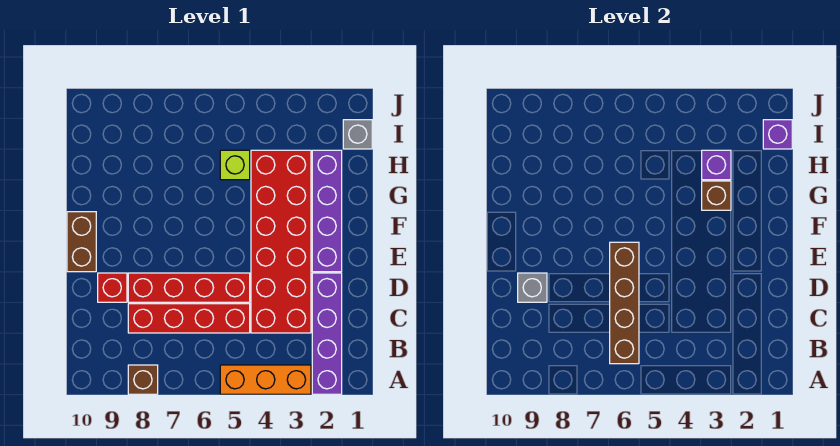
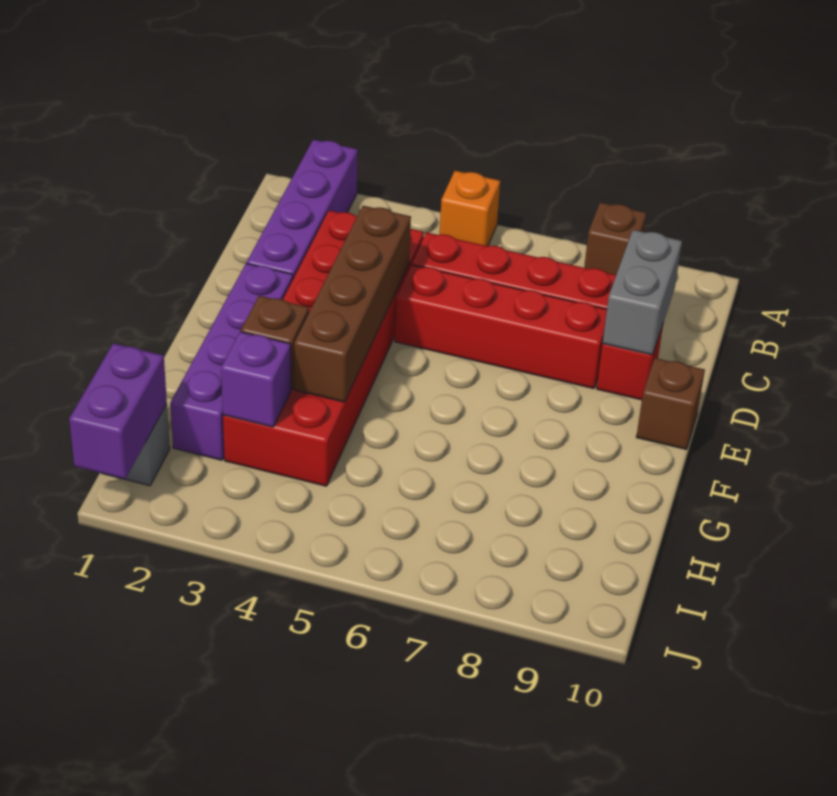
orange brick A3:A5 level 1 -> orange brick A5 level 1
brown brick B6:E6 level 2 -> brown brick D4:G4 level 2
grey brick D9 level 2 -> grey brick C9:D9 level 2
brown brick E10:F10 level 1 -> brown brick E10 level 1
lime brick H5 level 1 -> none
purple brick I1 level 2 -> purple brick I1:J1 level 2

